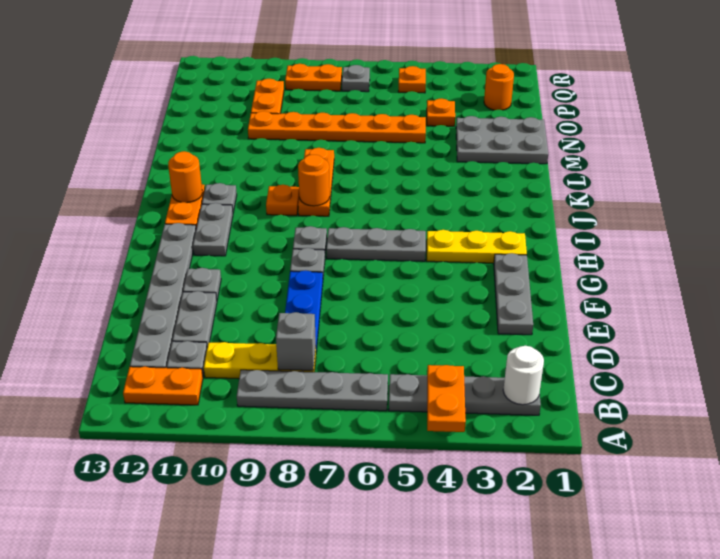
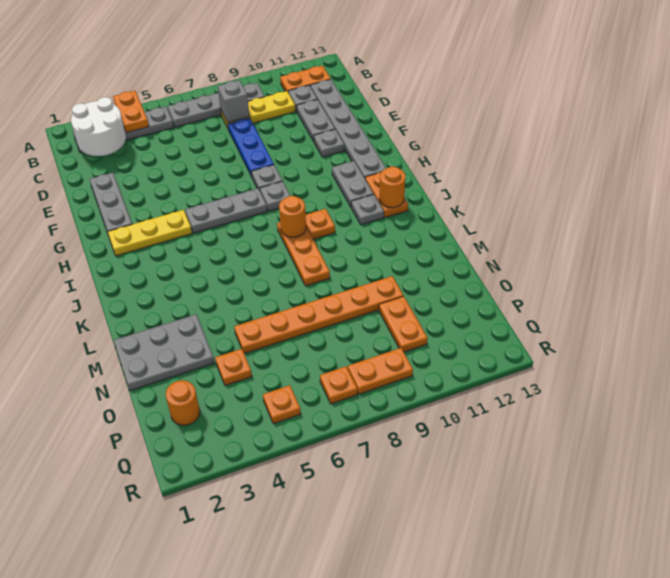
white round brick B2 level 2 -> white round brick B2:C3 level 2
grey plate Q7 level 1 -> orange plate Q7 level 1

